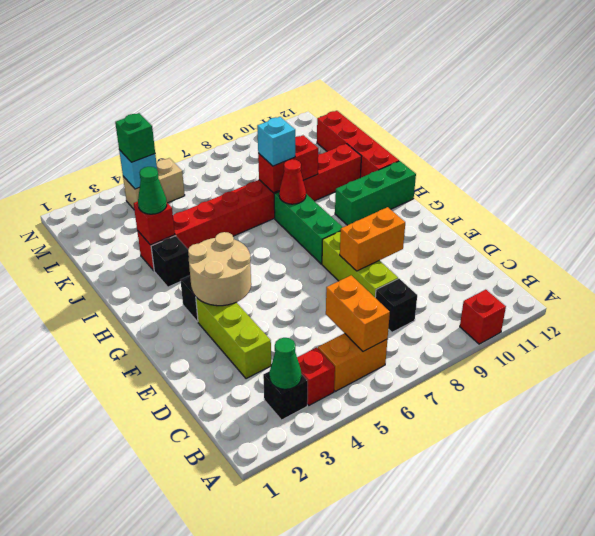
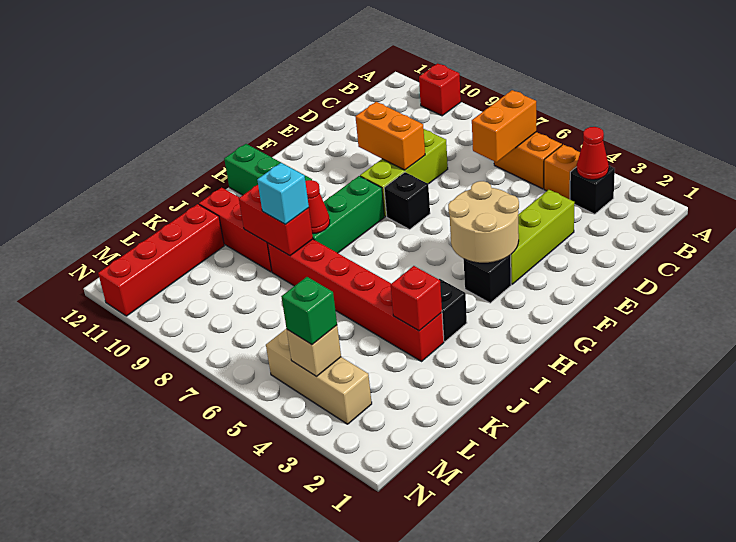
green cone B3 level 2 -> red cone B3 level 2
red brick B4 level 1 -> orange brick B4 level 1
black brick C8 level 1 -> black brick F7 level 1
red brick I12:L12 level 1 -> red brick K11:N11 level 1
green cone J3 level 3 -> none
tan brick M4:M5 level 1 -> tan brick M3:M5 level 1
cyan brick M4 level 2 -> tan brick M4 level 2

